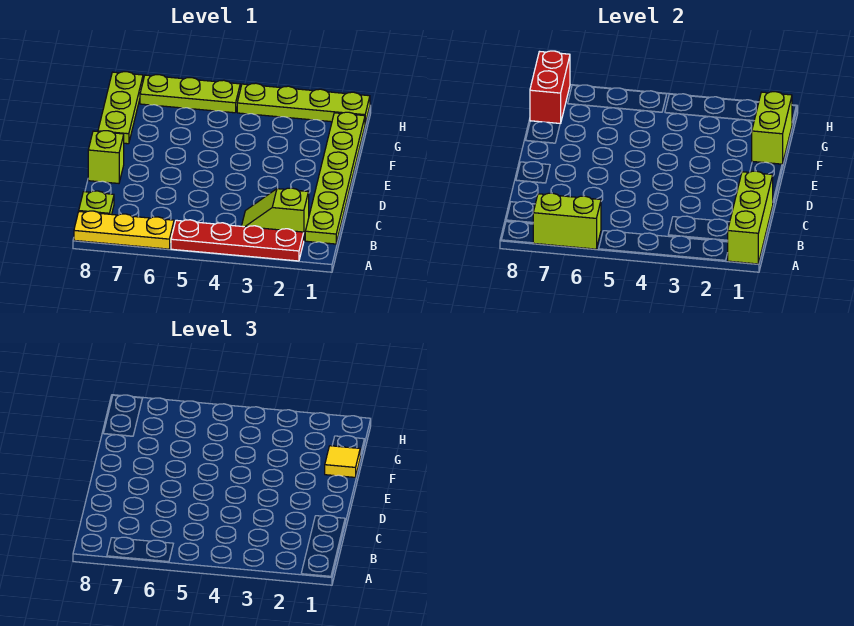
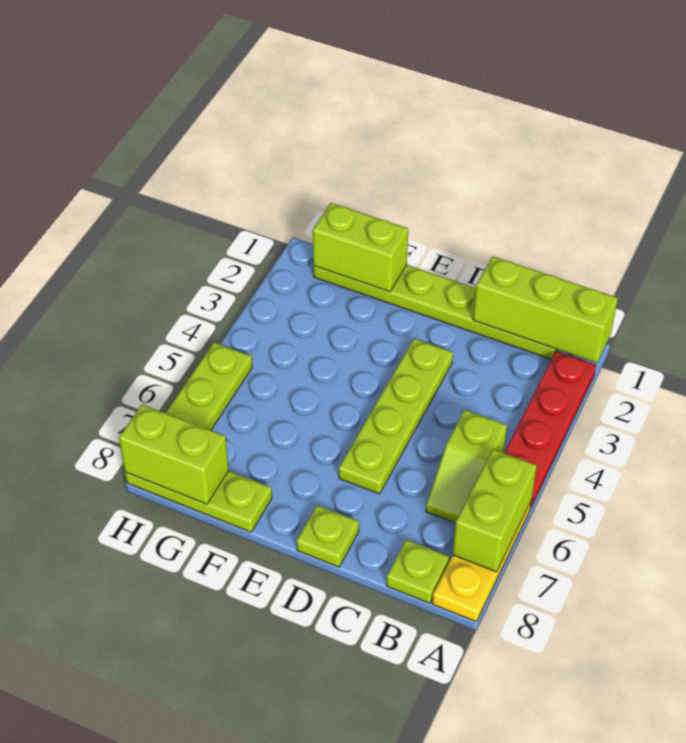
lime slope B2:B3 level 1 top 2 -> lime slope B5:B6 level 1 top 5
lime brick D8 level 1 -> lime plate D8 level 1
yellow tile F1 level 3 -> none
red brick G8:H8 level 2 -> lime brick G8:H8 level 2
lime plate H1:H4 level 1 -> lime plate D3:D6 level 1

